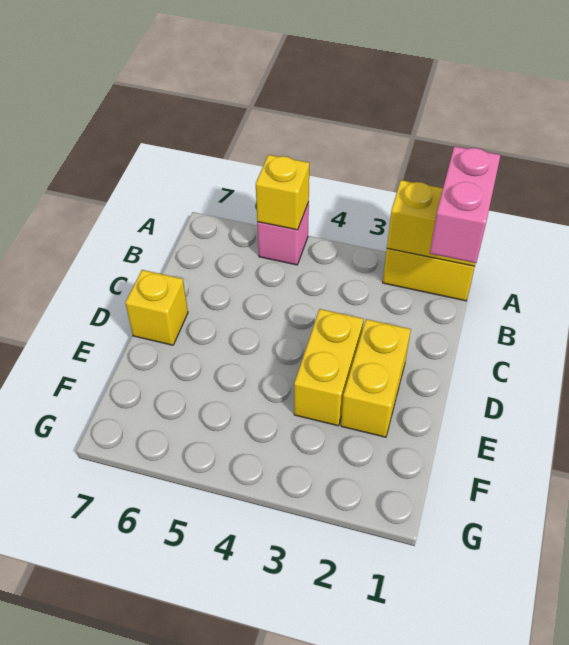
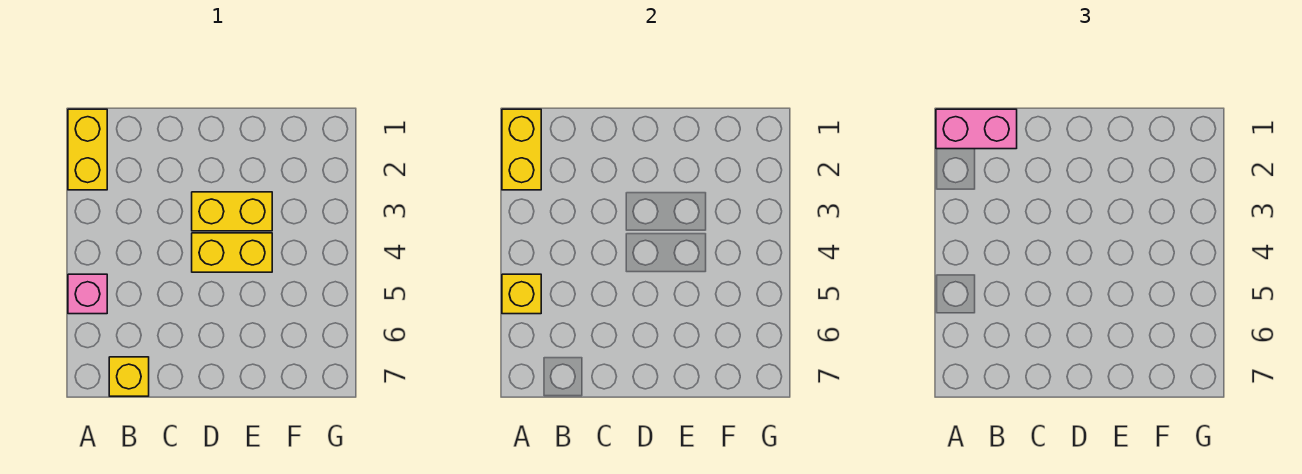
yellow brick D2:E2 level 1 -> yellow brick D4:E4 level 1
yellow brick D7 level 1 -> yellow brick B7 level 1

